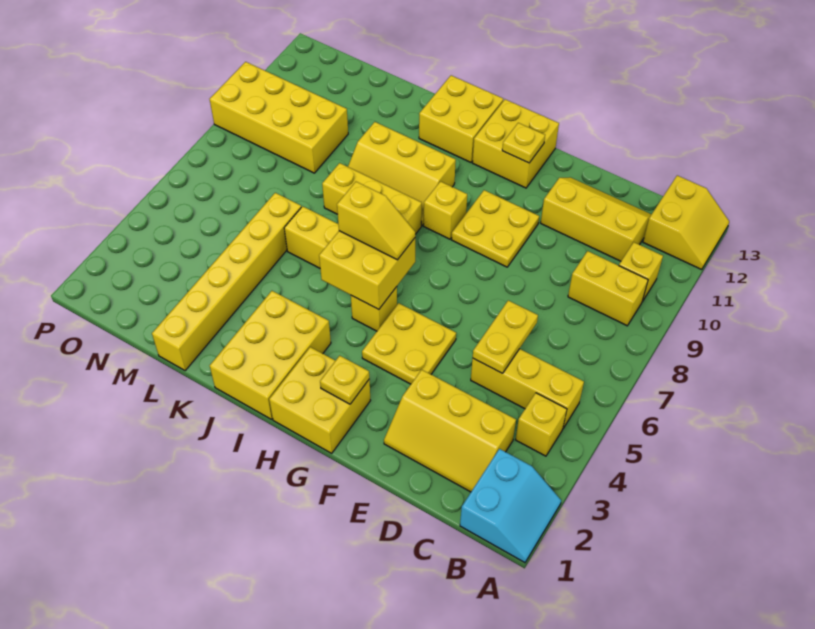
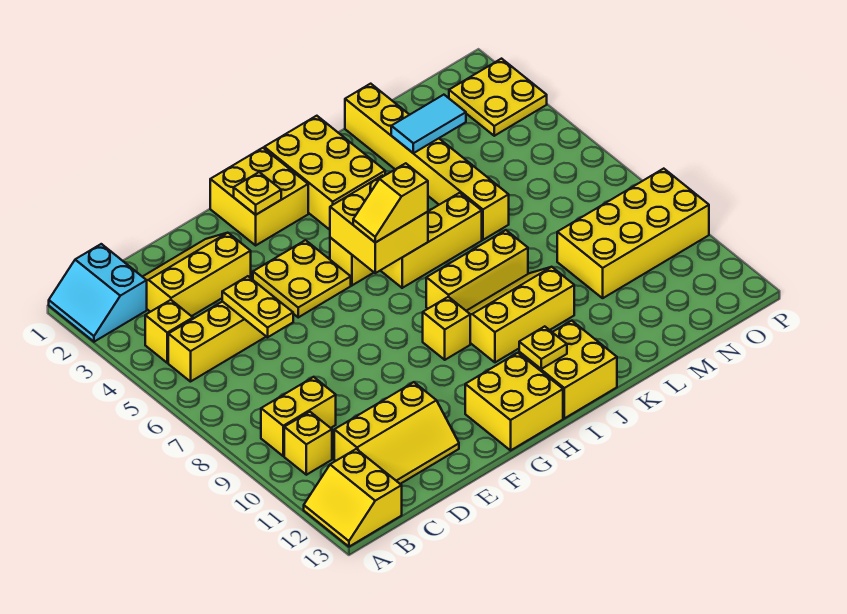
yellow plate F9:G10 level 1 -> yellow plate O2:P3 level 1
yellow plate G12 level 2 -> yellow plate I12 level 2
none -> cyan tile L3:M3 level 2

